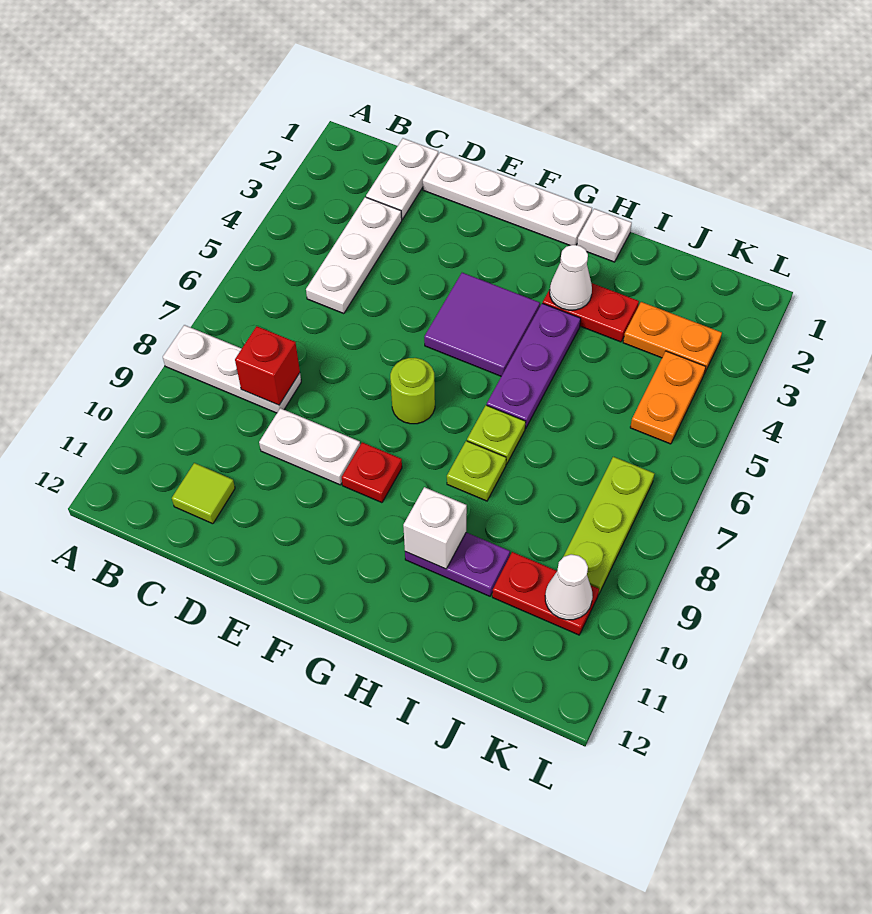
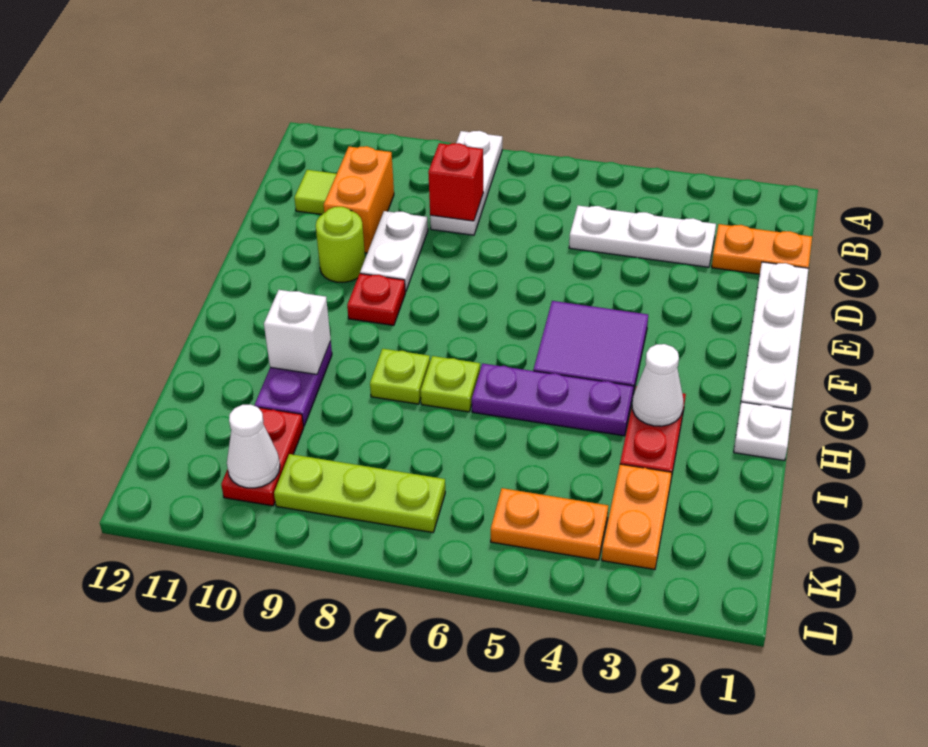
white plate C1:C2 level 1 -> orange plate C1:C2 level 1
none -> orange brick C10:D10 level 1
lime round brick F7 level 1 -> lime round brick E10 level 1

